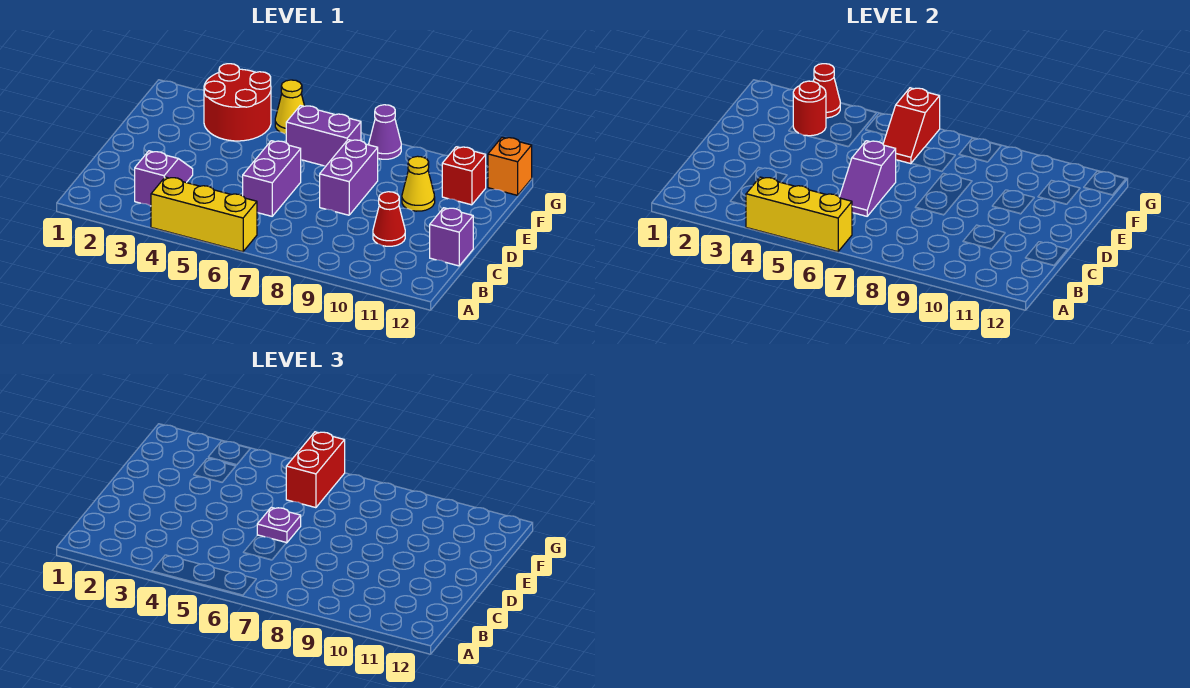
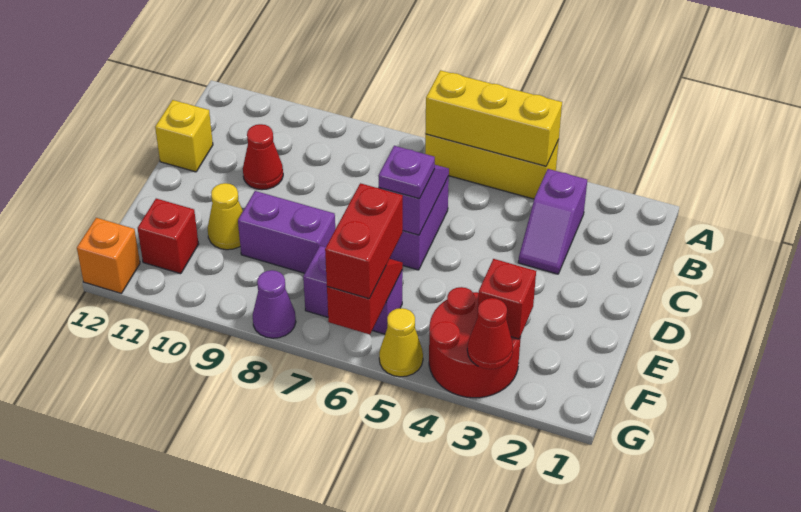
purple brick C12 level 1 -> yellow brick C12 level 1
purple brick D8:E8 level 1 -> purple brick E8:E9 level 1
red round brick F3 level 2 -> red brick F3 level 2

